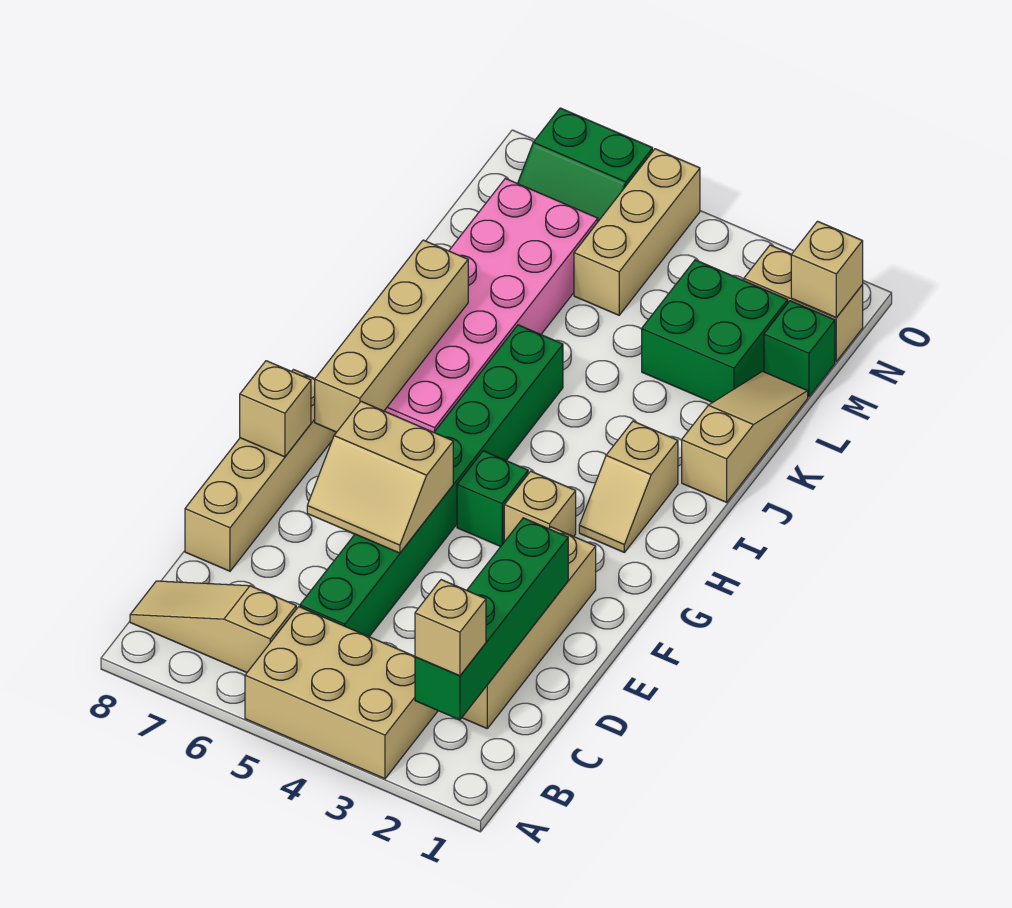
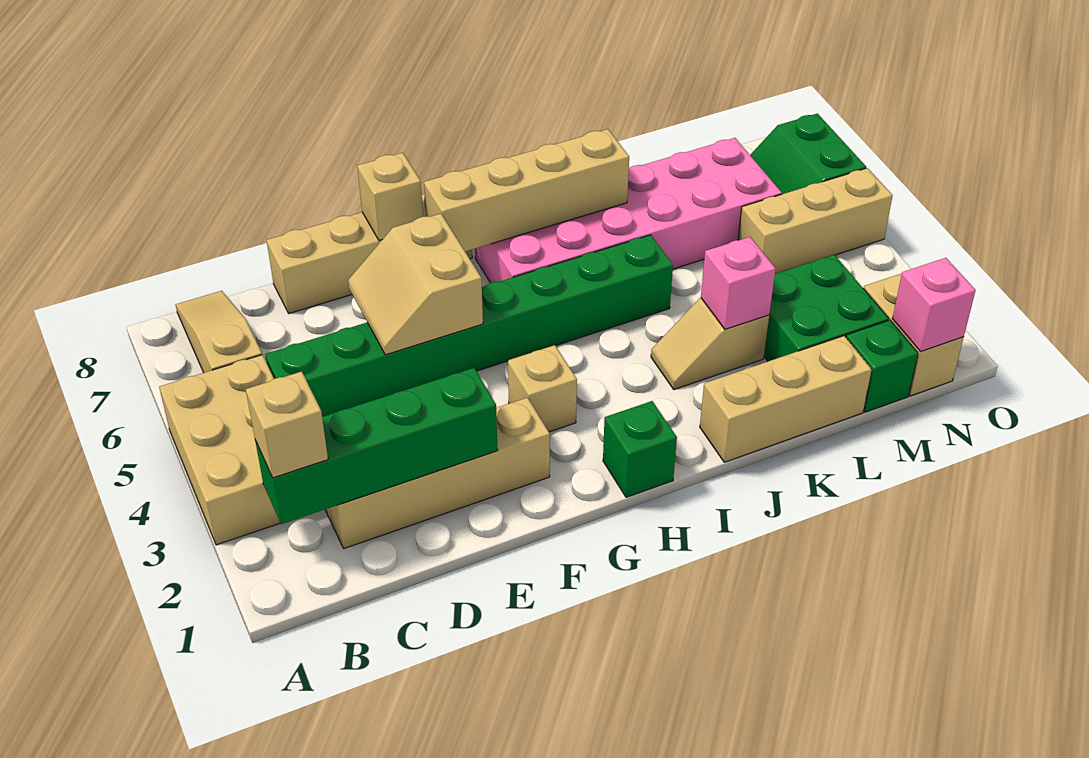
green brick G4 level 1 -> green brick H1 level 1
tan slope H2:I2 level 1 top I -> tan slope J3:K3 level 1 top K
tan slope J1:L1 level 1 top J -> tan brick J1:L1 level 1
none -> pink brick K3 level 2
tan brick N1 level 2 -> pink brick N1 level 2

